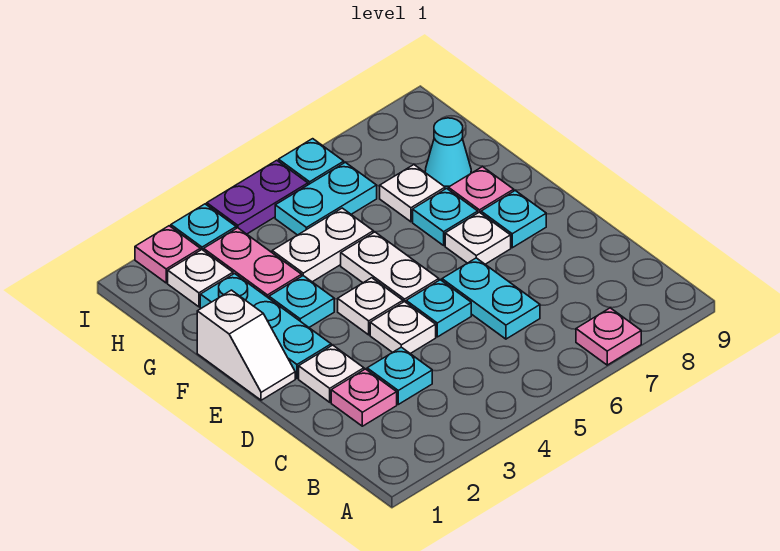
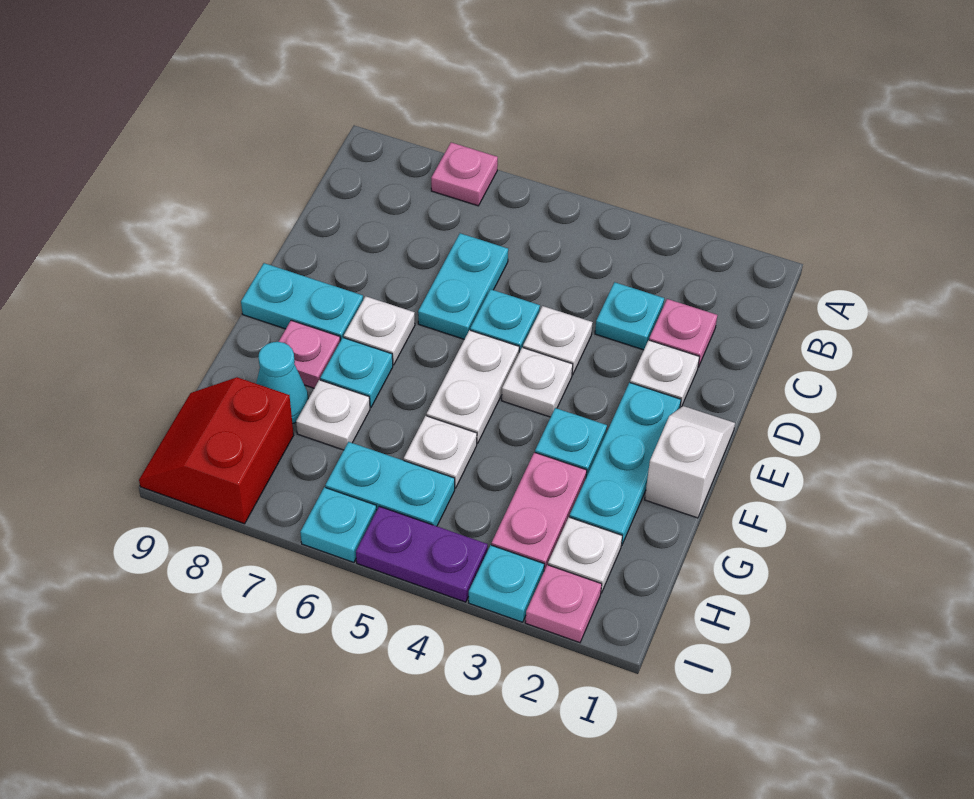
cyan plate E8 level 1 -> cyan plate E8:E9 level 1
white plate G4:G5 level 1 -> white plate G5 level 1
none -> red slope H8:I9 level 1 top 8

